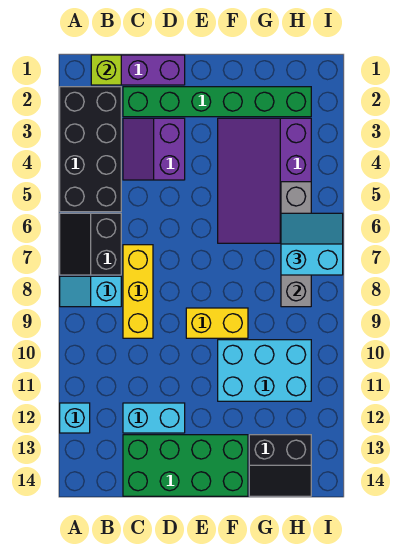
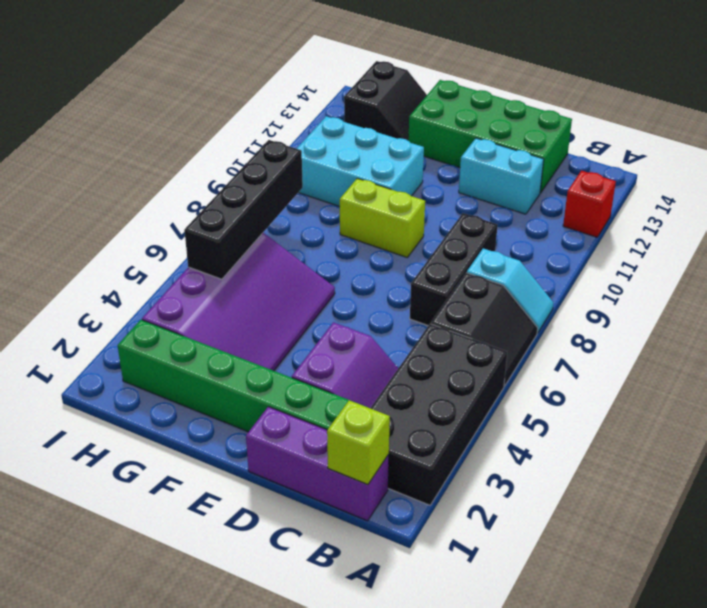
cyan brick A12 level 1 -> red brick A12 level 1
yellow brick C7:C9 level 1 -> black brick C7:C9 level 1
yellow brick E9:F9 level 1 -> lime brick E9:F9 level 1
black slope G13:H14 level 1 top 13 -> black slope G13:H14 level 1 top H
grey brick H5:H8 level 2 -> black brick H5:H8 level 2
cyan slope H6:I7 level 3 top 7 -> none

